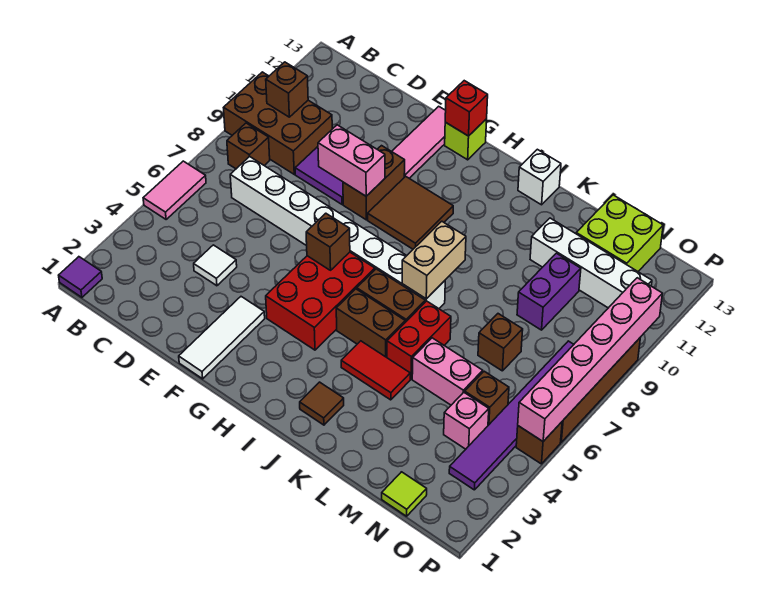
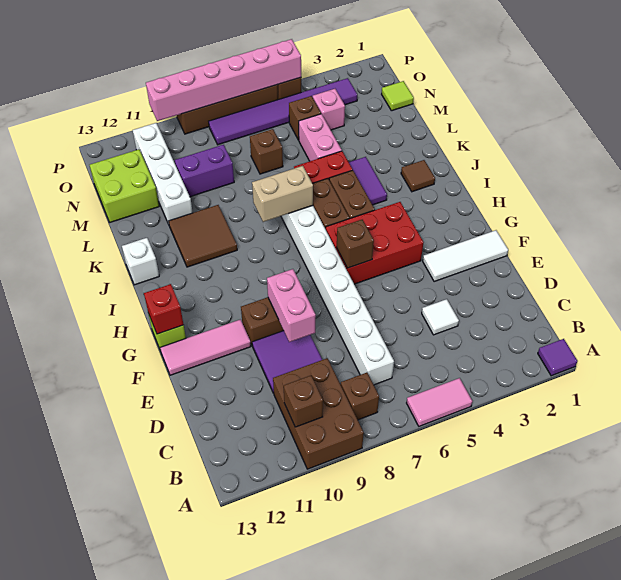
brown tile G9:H10 level 1 -> brown tile J10:K11 level 1
red tile J4:K4 level 1 -> purple tile J4:K4 level 1

